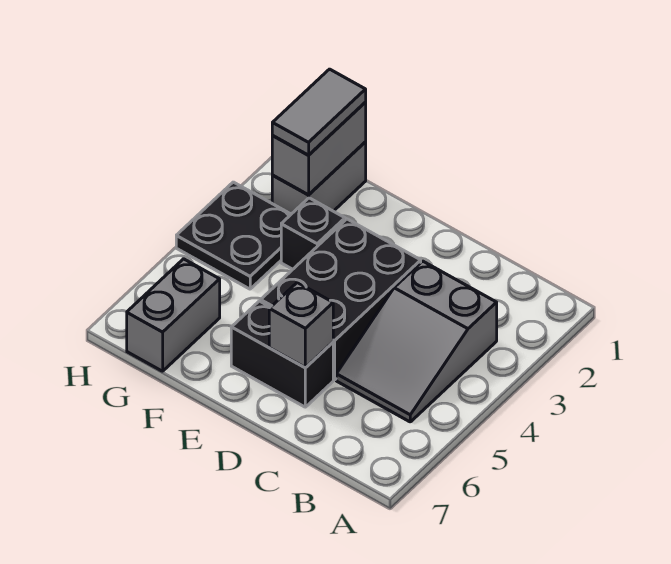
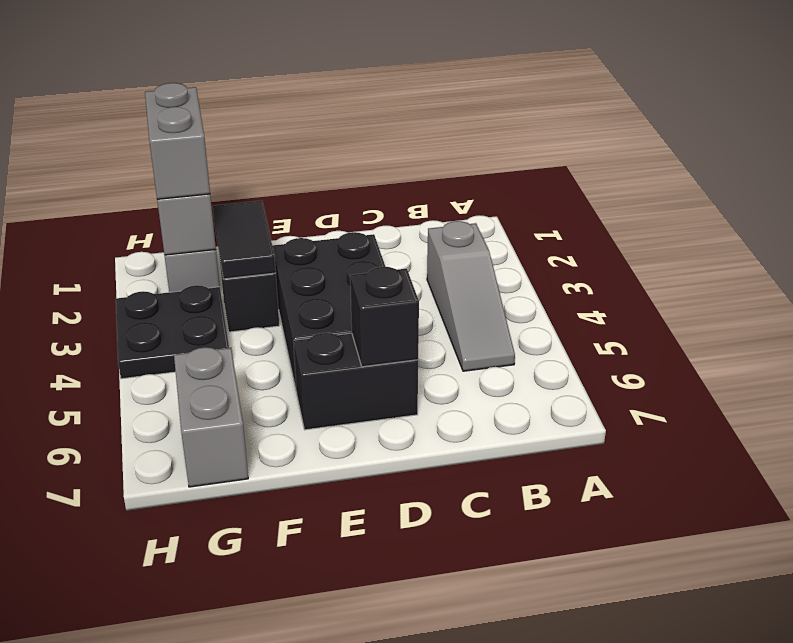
grey slope B3:C5 level 1 top 3 -> grey slope B3:B5 level 1 top 3
grey brick D6 level 2 -> black brick D6 level 2
none -> black tile F2:F3 level 2
grey tile G1:G2 level 3 -> grey brick G1:G2 level 3

